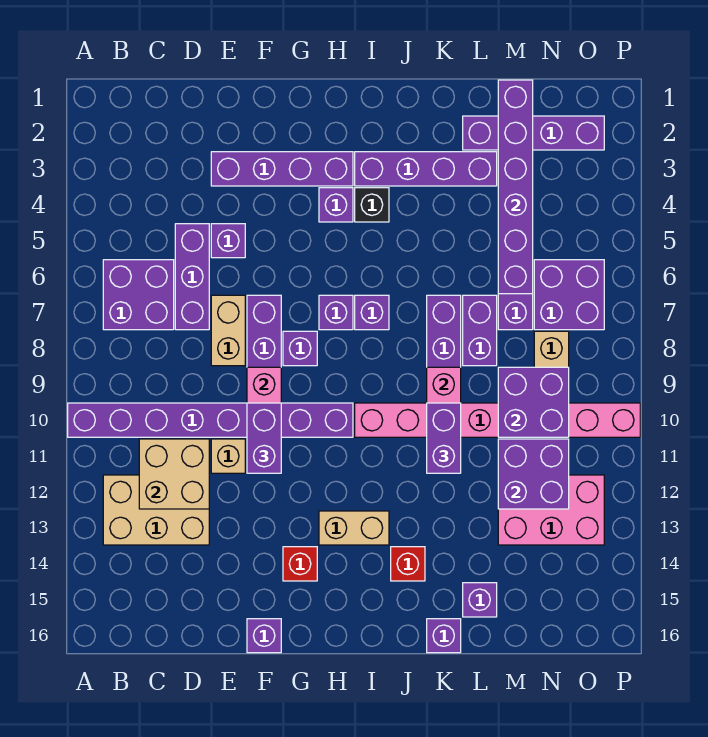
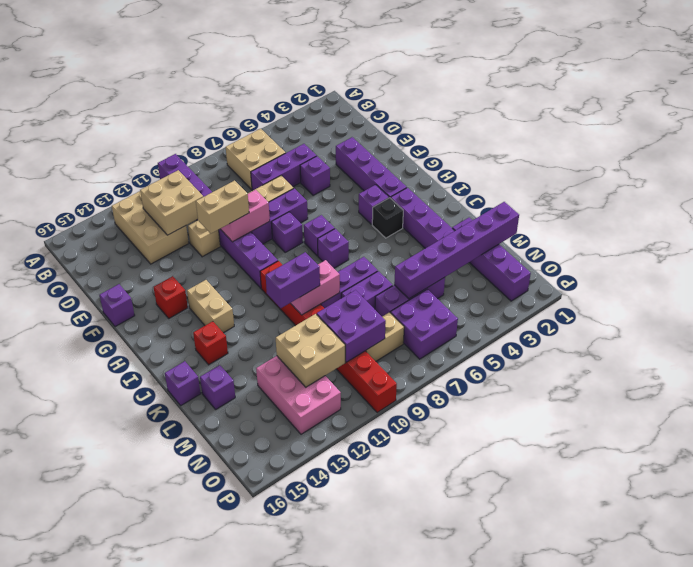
purple brick B6:C7 level 1 -> tan brick B6:C7 level 1
purple brick F10:F11 level 3 -> tan brick F10:F11 level 3
pink brick I10:P10 level 1 -> red brick I10:P10 level 1
purple brick M11:N12 level 2 -> tan brick M11:N12 level 2

